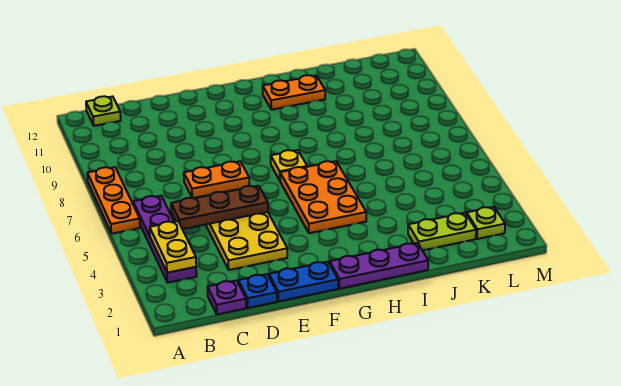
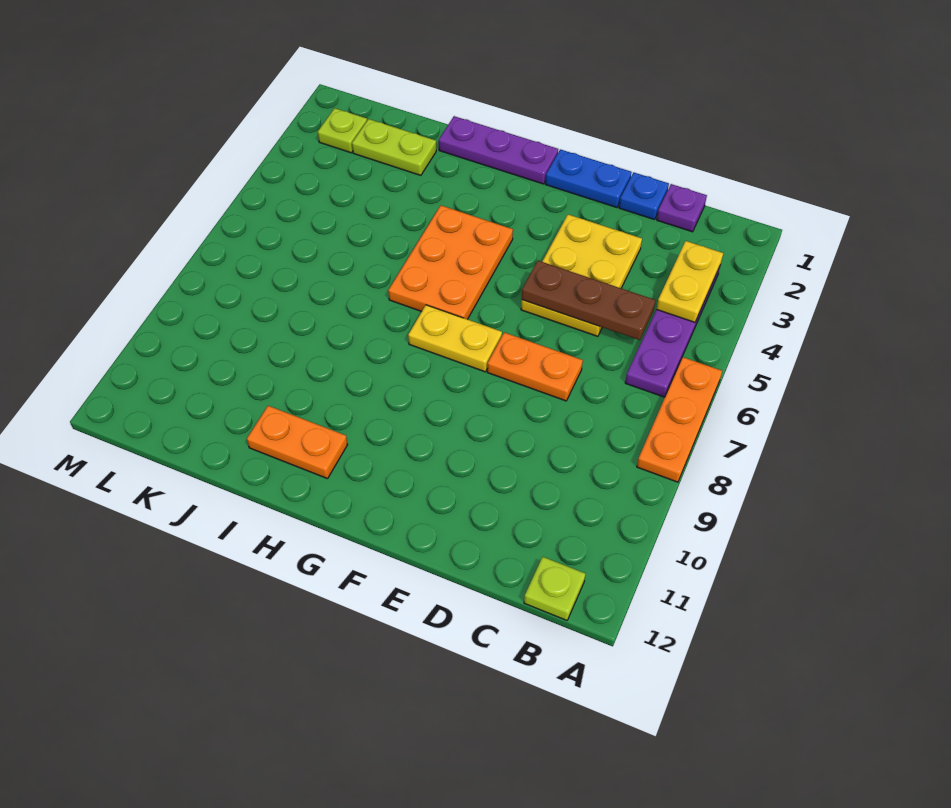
yellow plate G7 level 1 -> yellow plate F7:G7 level 1

